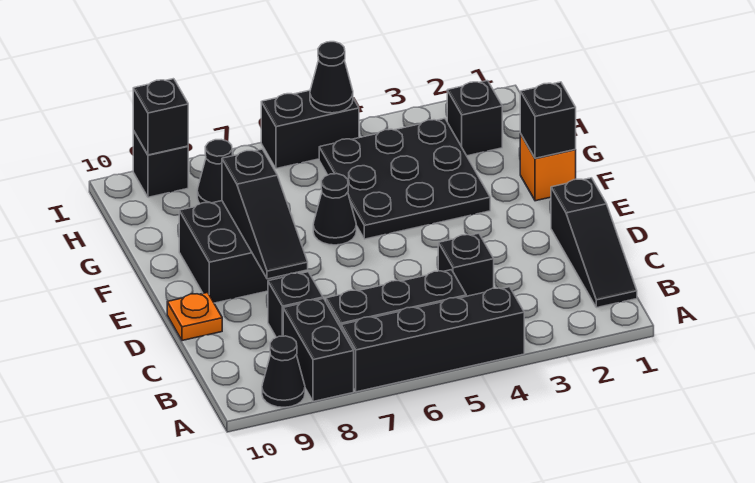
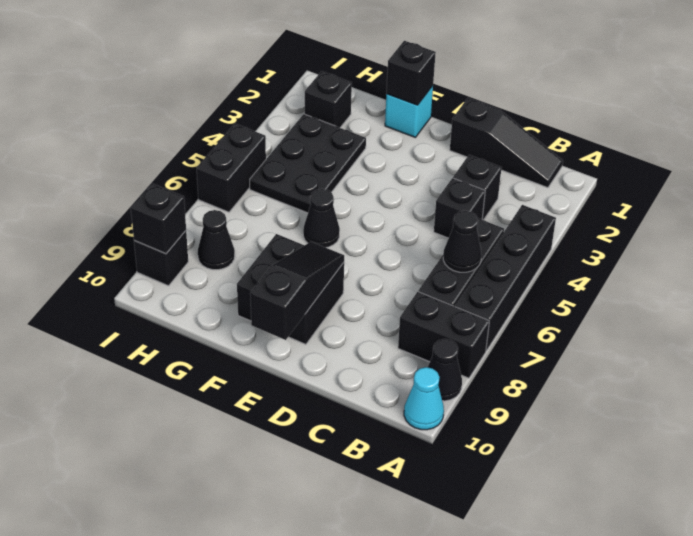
none -> cyan cone A10 level 1
black brick C8 level 1 -> black brick C3 level 1
black slope D8:F8 level 2 top F -> black slope E8:E10 level 2 top 10
orange plate D10 level 1 -> none
orange brick F1 level 1 -> cyan brick F1 level 1
black plate F3:H5 level 1 -> black plate G3:H5 level 1
black cone I5 level 2 -> black cone B6 level 2

